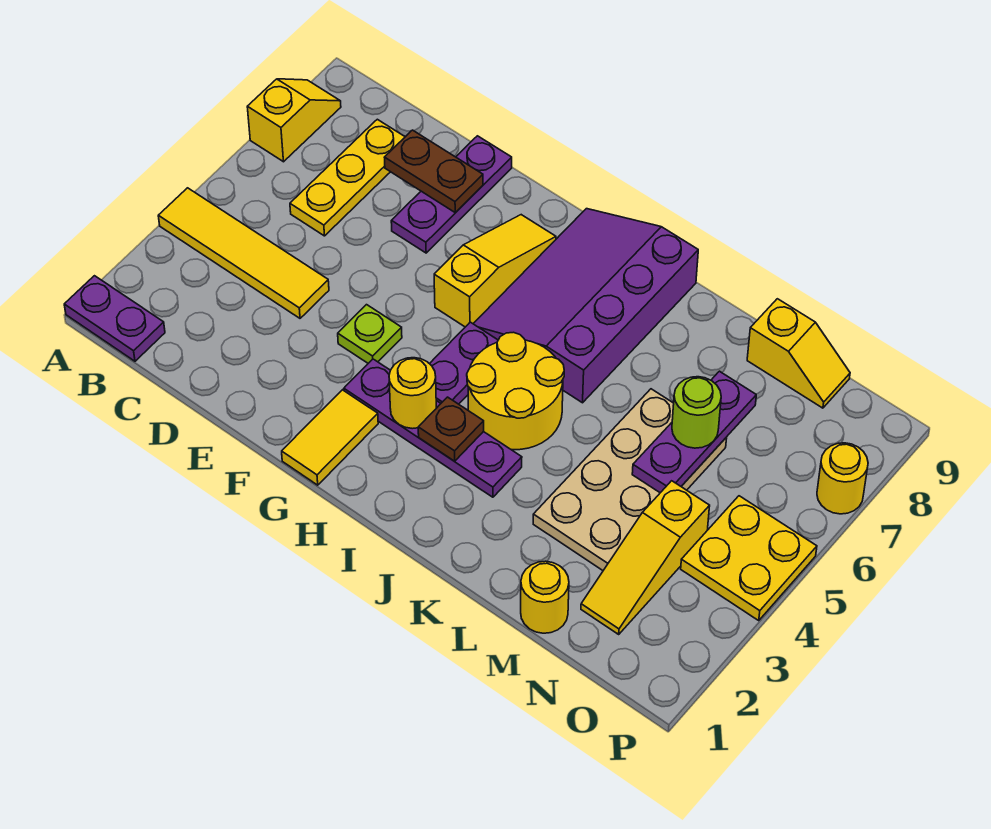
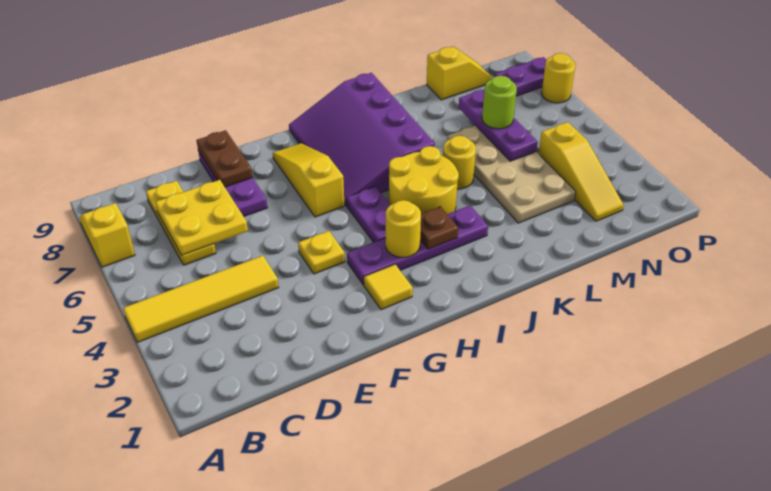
purple plate A1:B1 level 1 -> purple plate O8:P8 level 1
brown plate D8:E8 level 2 -> brown plate E8:E9 level 2
lime plate F4 level 1 -> yellow plate F4 level 1
yellow tile G1:G2 level 1 -> yellow tile G2 level 1
yellow round brick M1 level 1 -> yellow round brick K5 level 1
yellow plate O4:P5 level 1 -> yellow plate C6:D7 level 2

